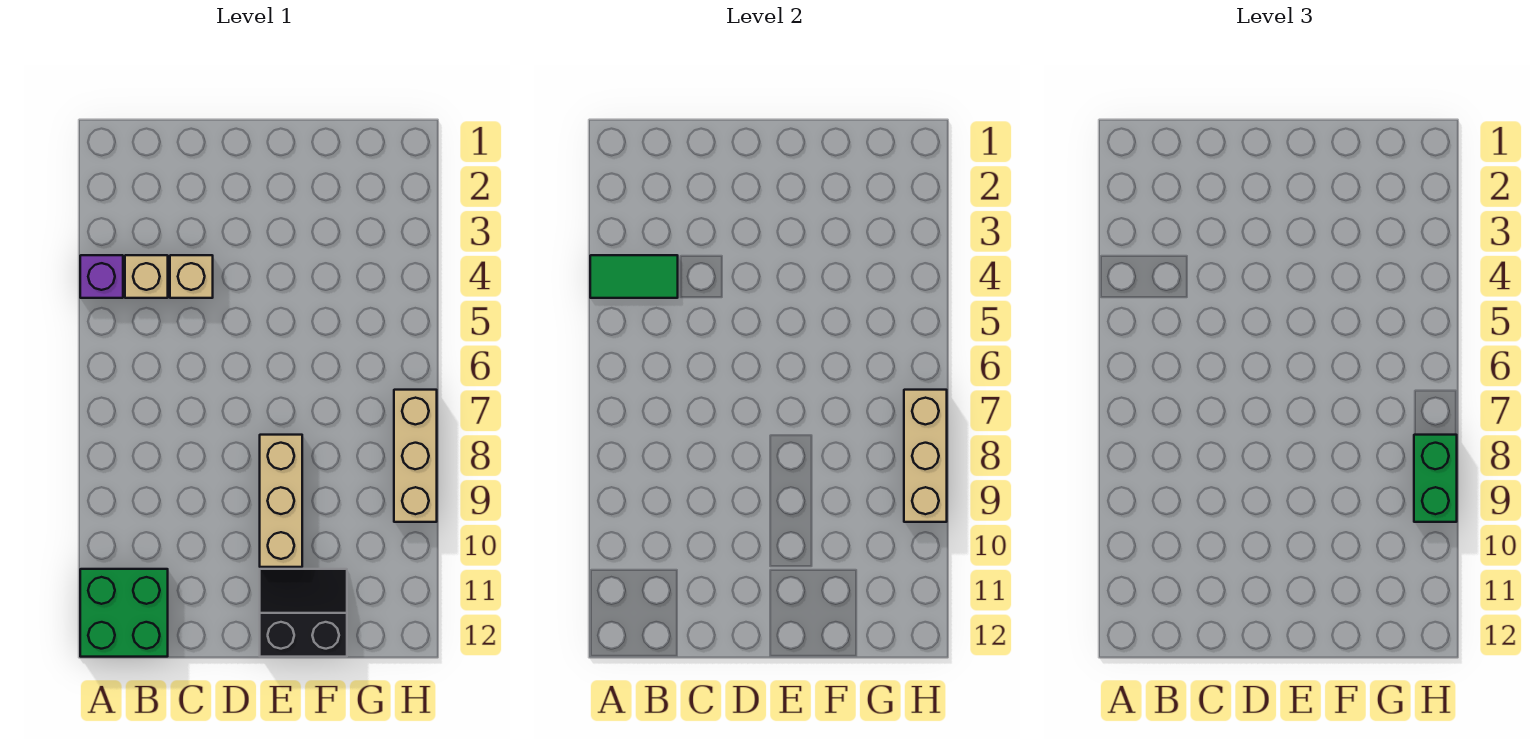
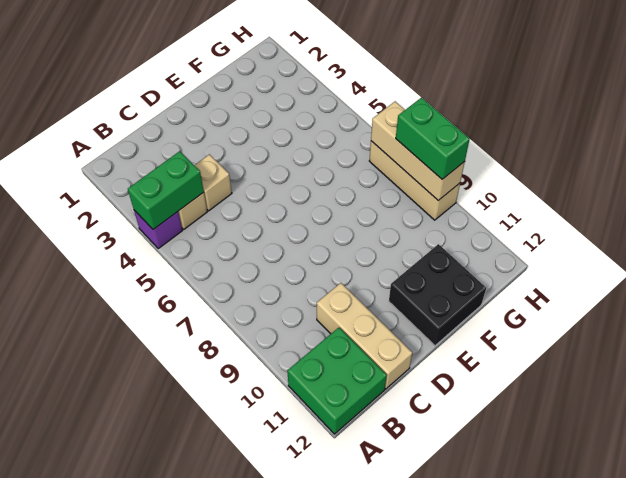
green tile A4:B4 level 2 -> green brick A4:B4 level 2
tan brick E8:E10 level 1 -> tan brick C10:C12 level 1
black slope E11:F12 level 1 top 12 -> black brick E11:F12 level 1

